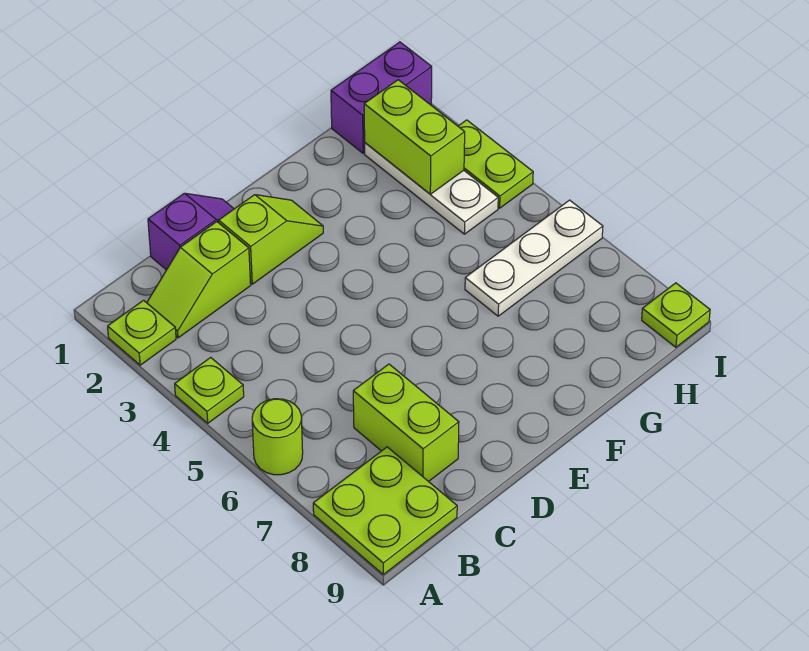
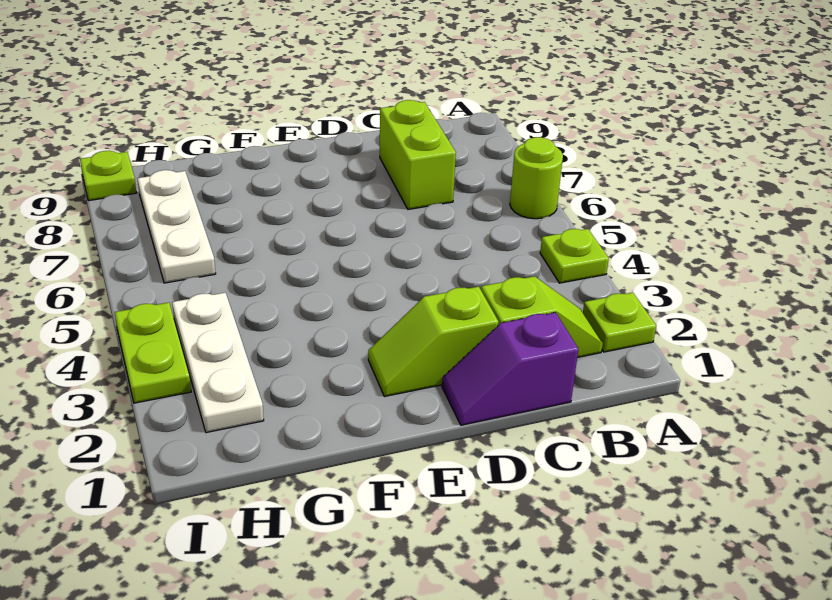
lime plate A8:B9 level 1 -> none
white plate G6:I6 level 1 -> white plate H6:H8 level 1
purple brick H1:I1 level 1 -> none
lime brick H2:H3 level 2 -> none

